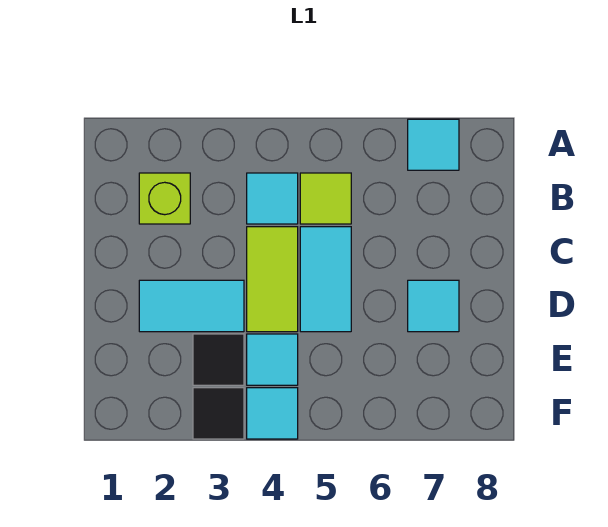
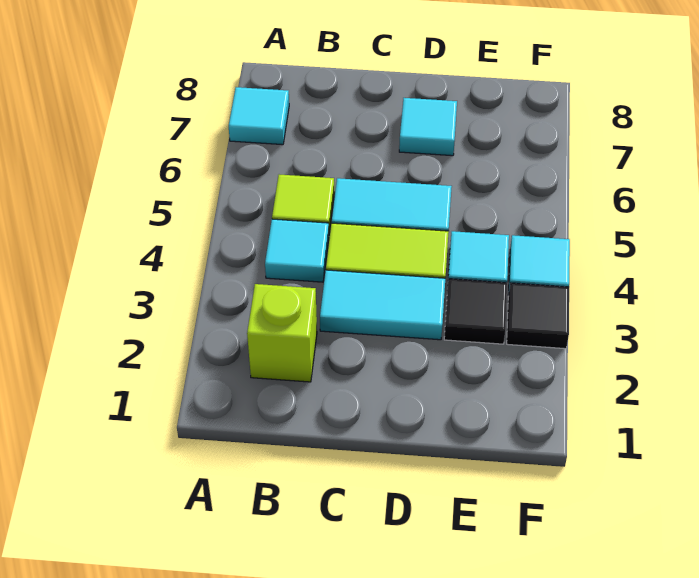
cyan tile D2:D3 level 1 -> cyan tile C3:D3 level 1

